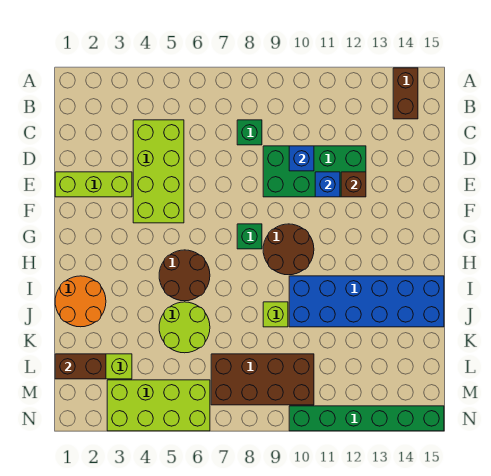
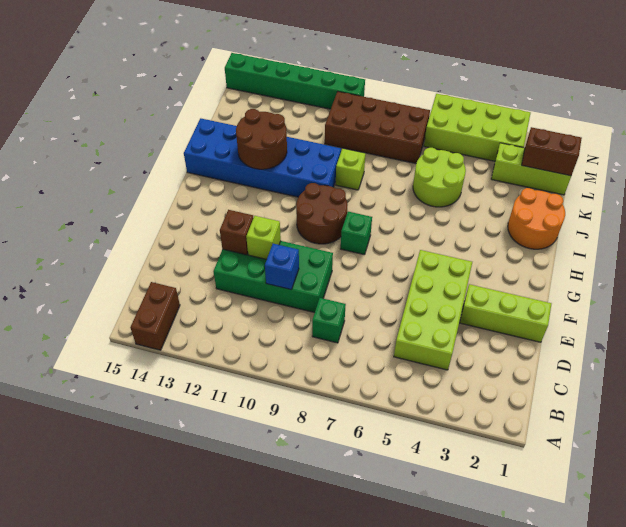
blue brick E11 level 2 -> lime brick E11 level 2
brown round brick H5:I6 level 1 -> brown round brick I12:J13 level 2

